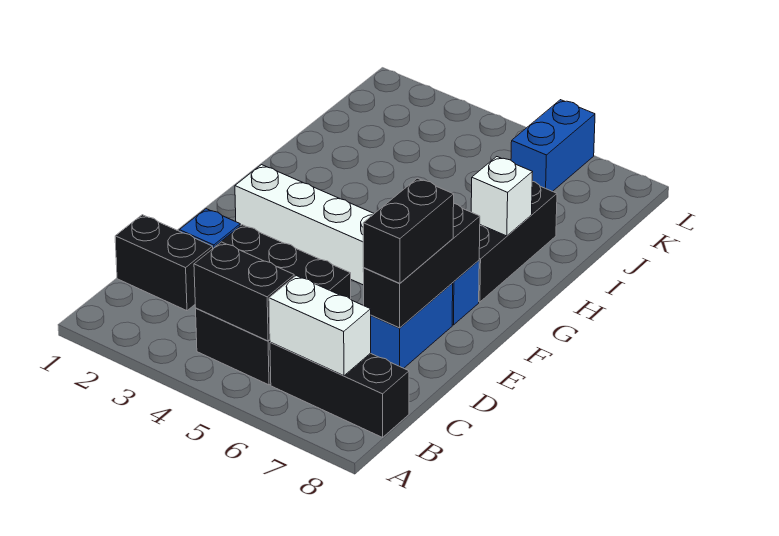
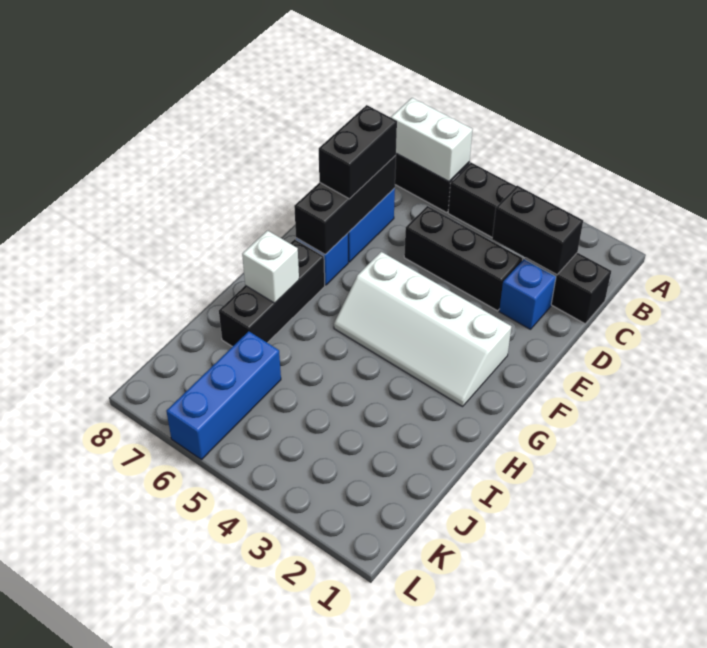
black brick B4:B5 level 2 -> black brick C2:C3 level 2
blue brick K6:L6 level 1 -> blue brick J6:L6 level 1

